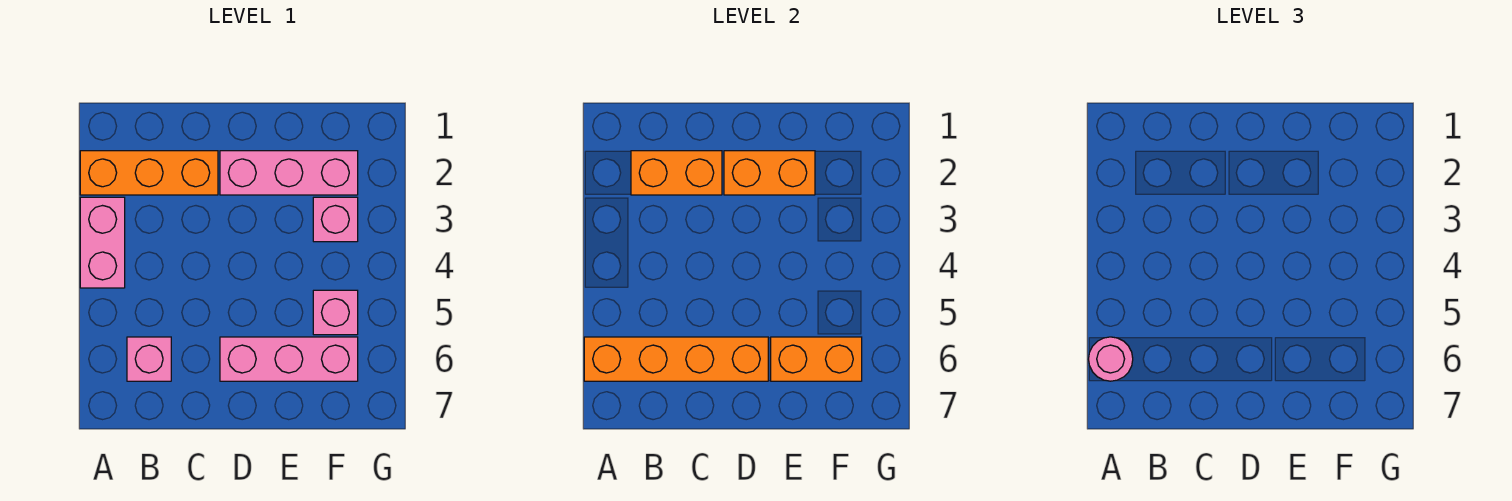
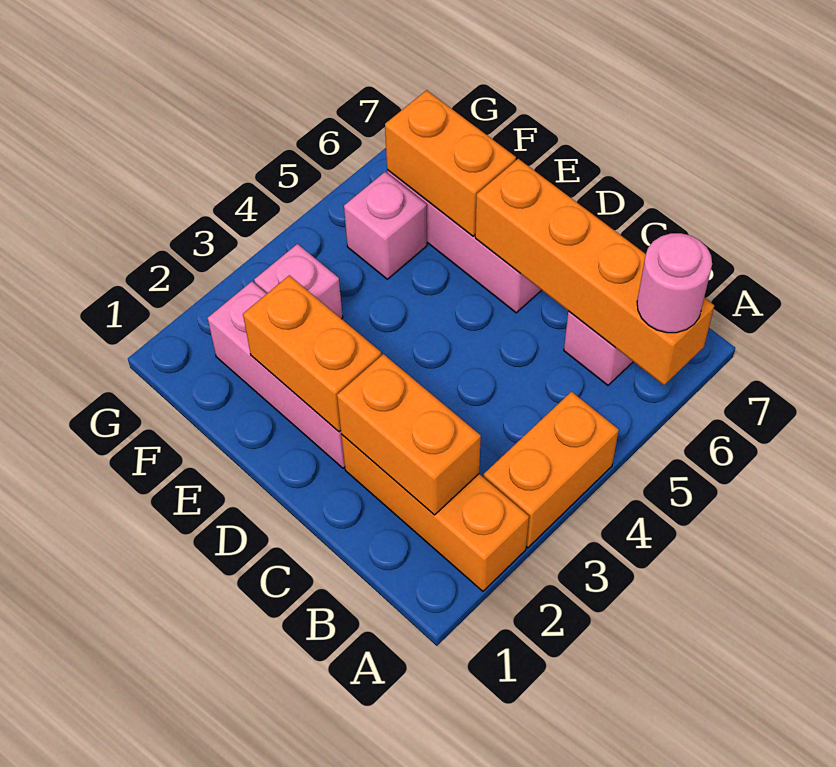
pink brick A3:A4 level 1 -> orange brick A3:A4 level 1

